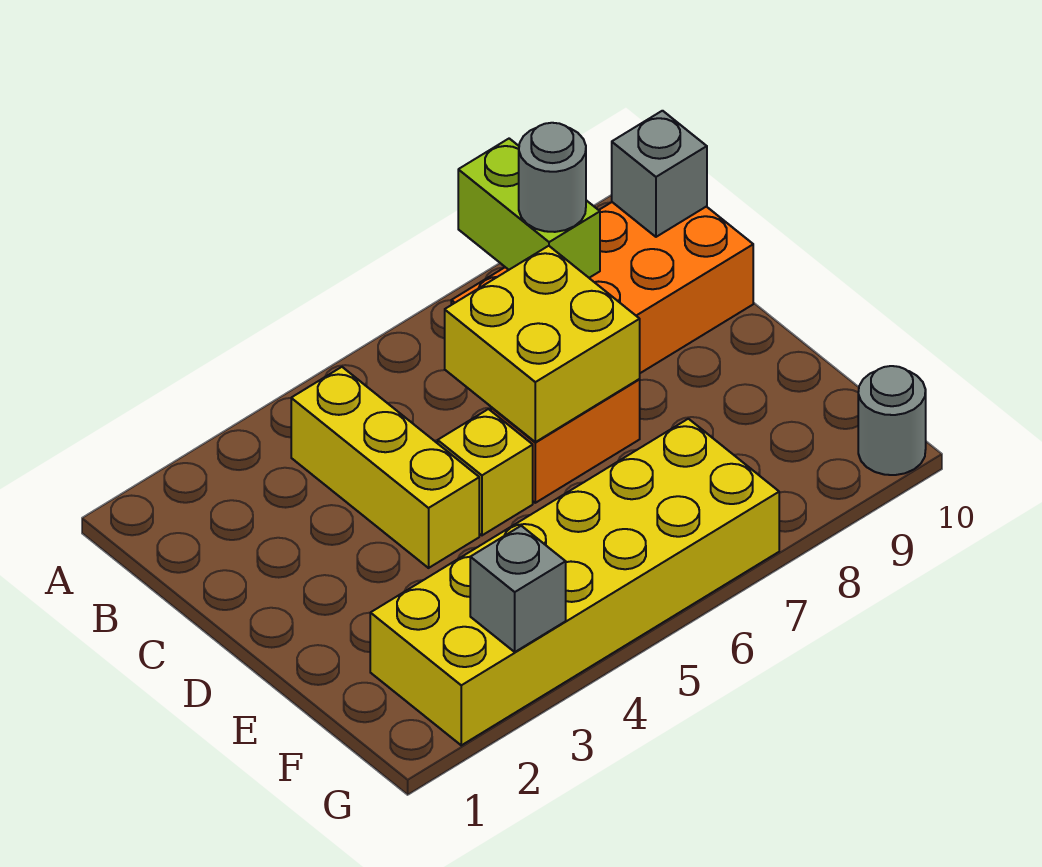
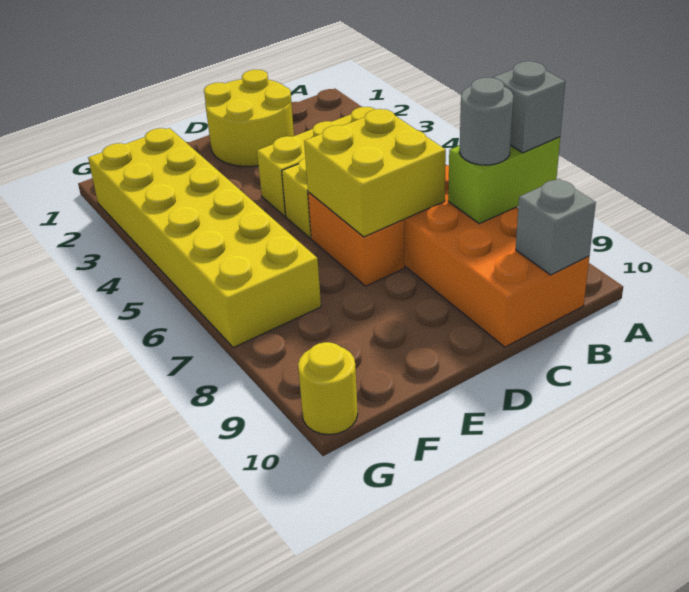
none -> yellow round brick C1:D2 level 1
grey brick G3 level 2 -> grey brick A8 level 3
grey round brick G10 level 1 -> yellow round brick G10 level 1

